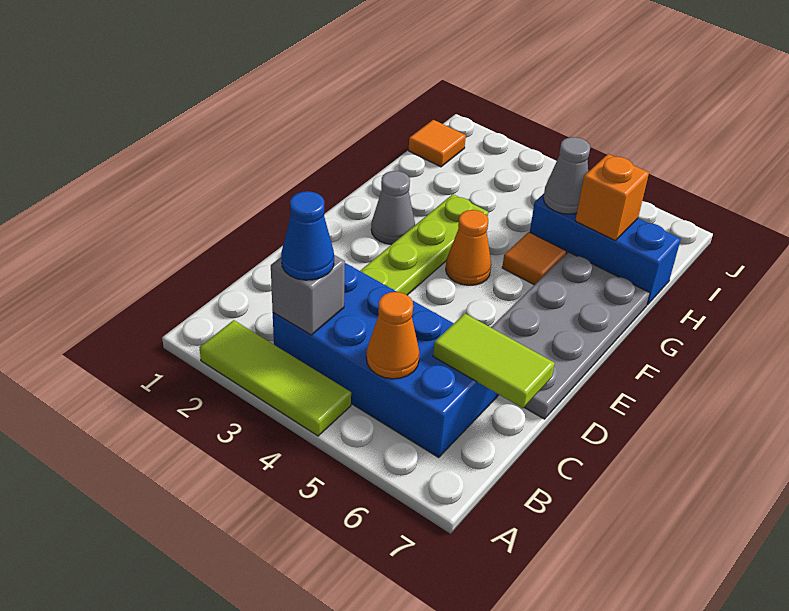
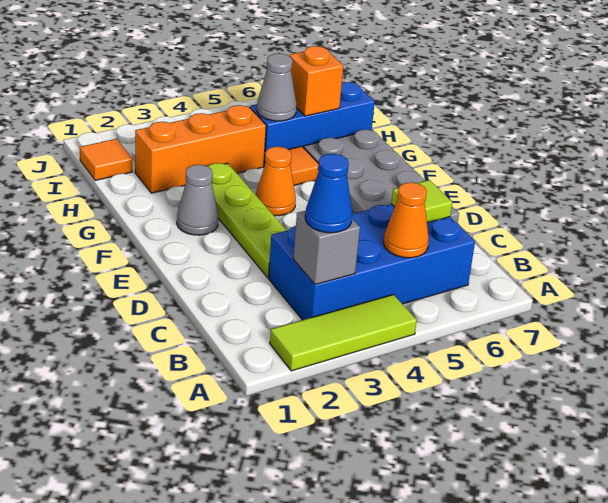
lime tile C6:C7 level 2 -> lime tile C6 level 2
none -> orange brick H2:H4 level 1

